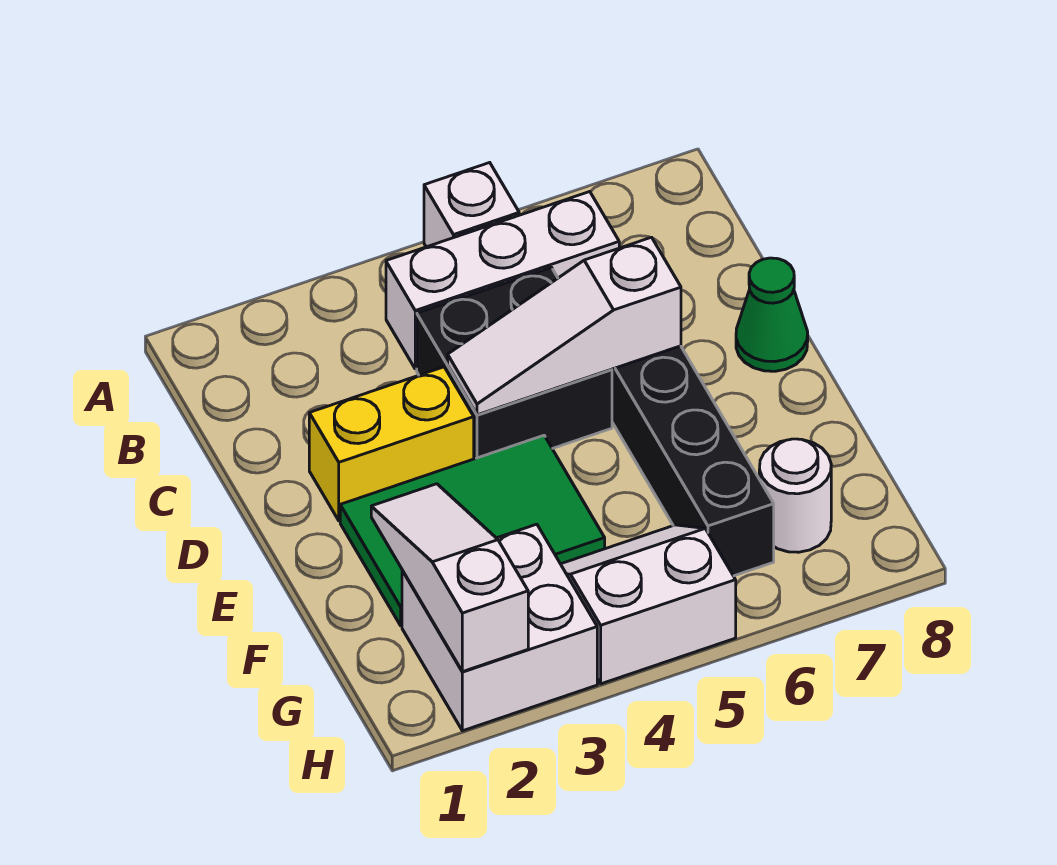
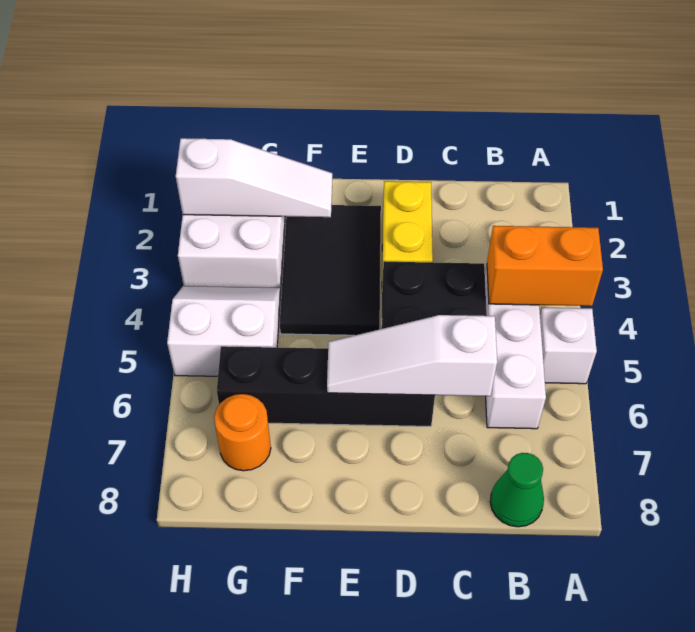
none -> orange brick A4:B4 level 2
white slope D4:D6 level 2 top 6 -> white slope C6:E6 level 2 top C
green cone D8 level 1 -> green cone B8 level 1
green tile E2:F4 level 1 -> black tile E2:F4 level 1
white slope G4:H5 level 1 top H -> white slope G4:H5 level 1 top 5
white round brick G7 level 1 -> orange round brick G7 level 1

